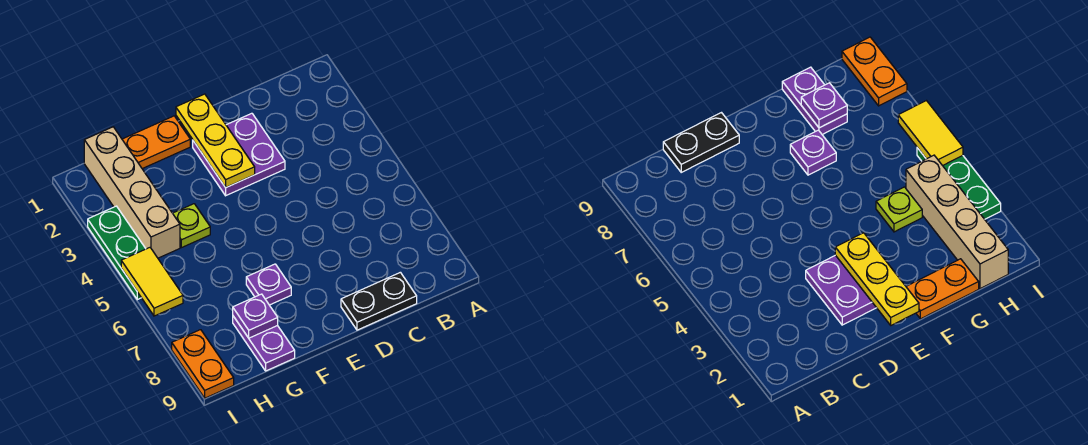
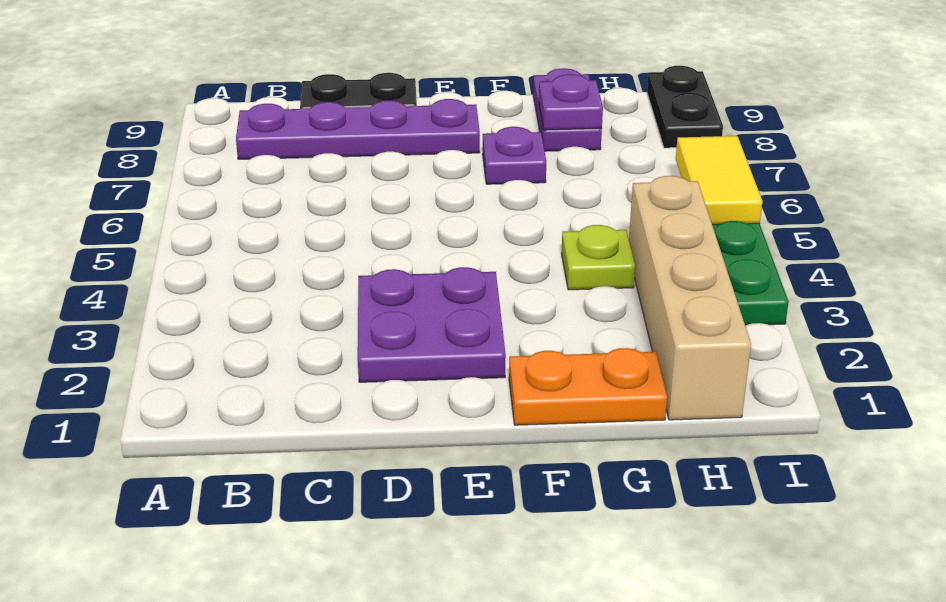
none -> purple plate B8:E8 level 1
yellow plate E1:E3 level 2 -> none
orange plate I8:I9 level 1 -> black plate I8:I9 level 1

